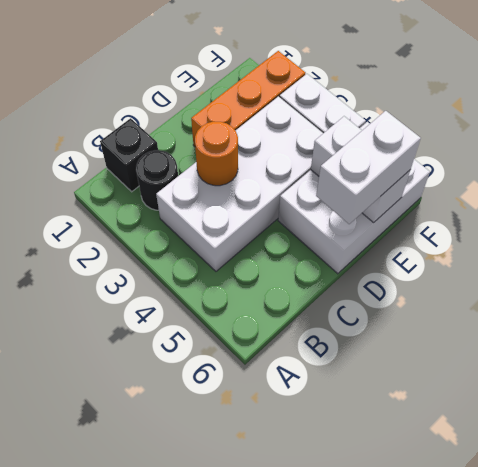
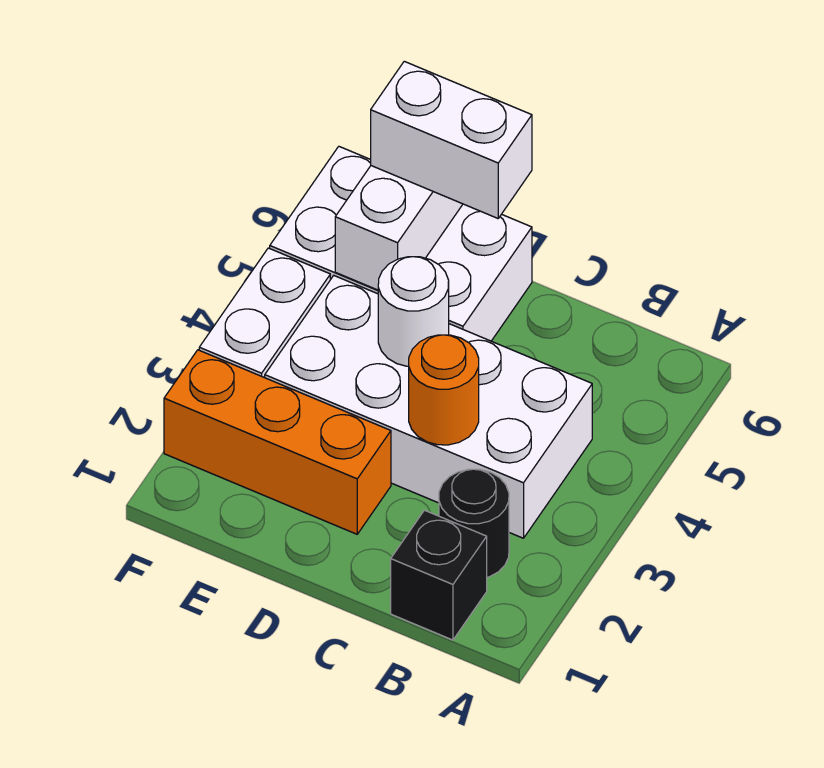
none -> white round brick D4 level 2

